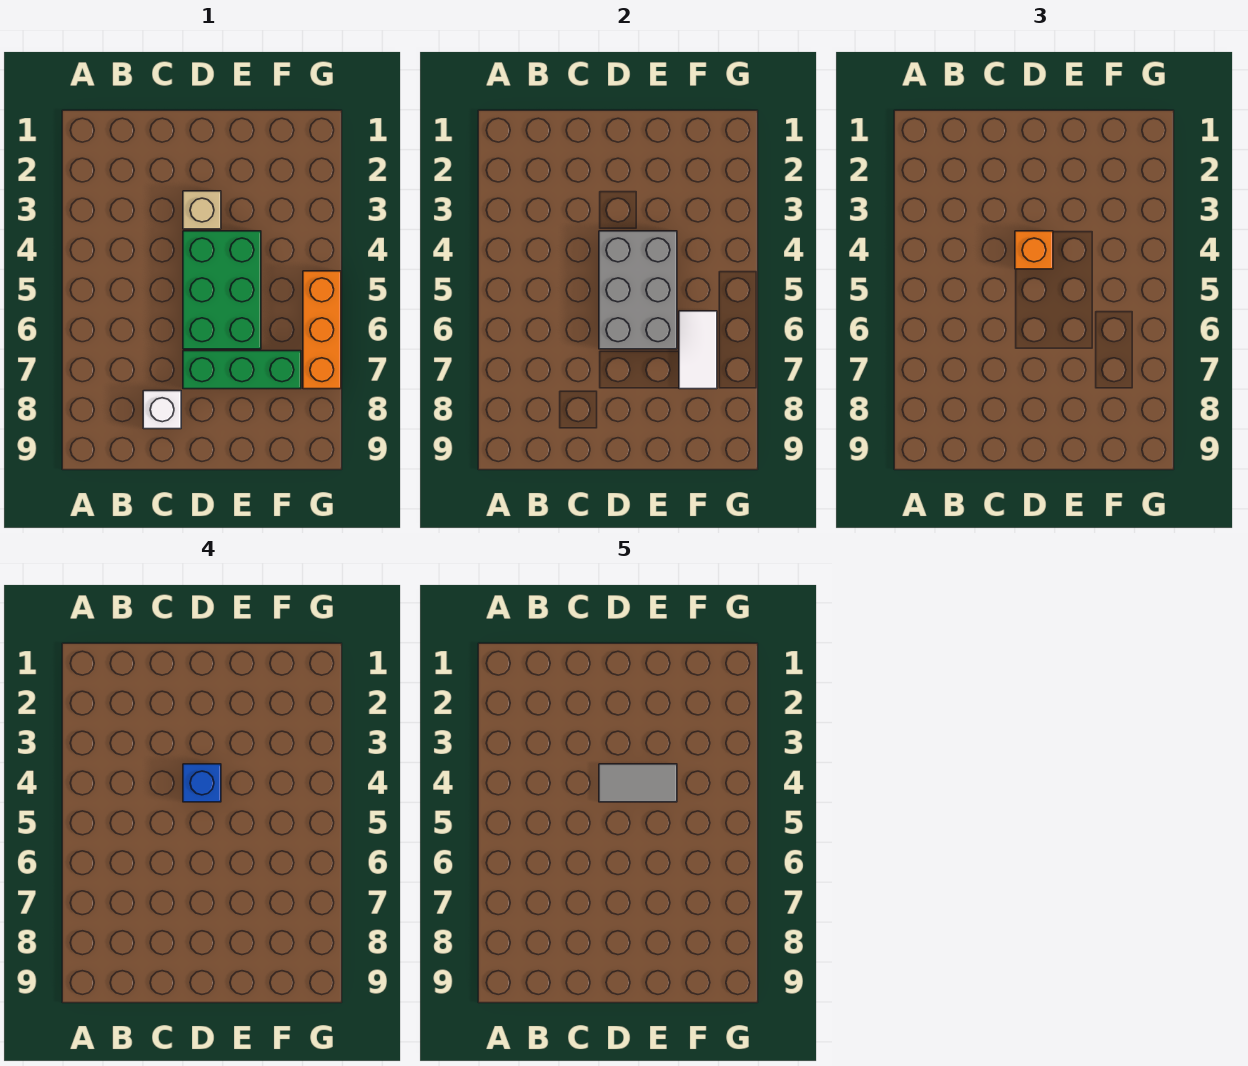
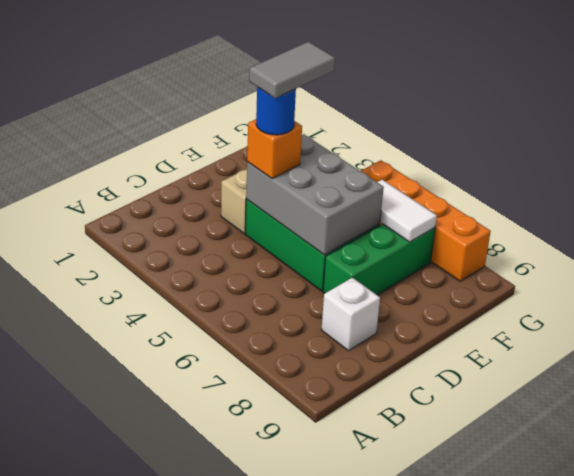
blue brick D4 level 4 -> blue round brick D4 level 4
orange brick G5:G7 level 1 -> orange brick G5:G8 level 1

